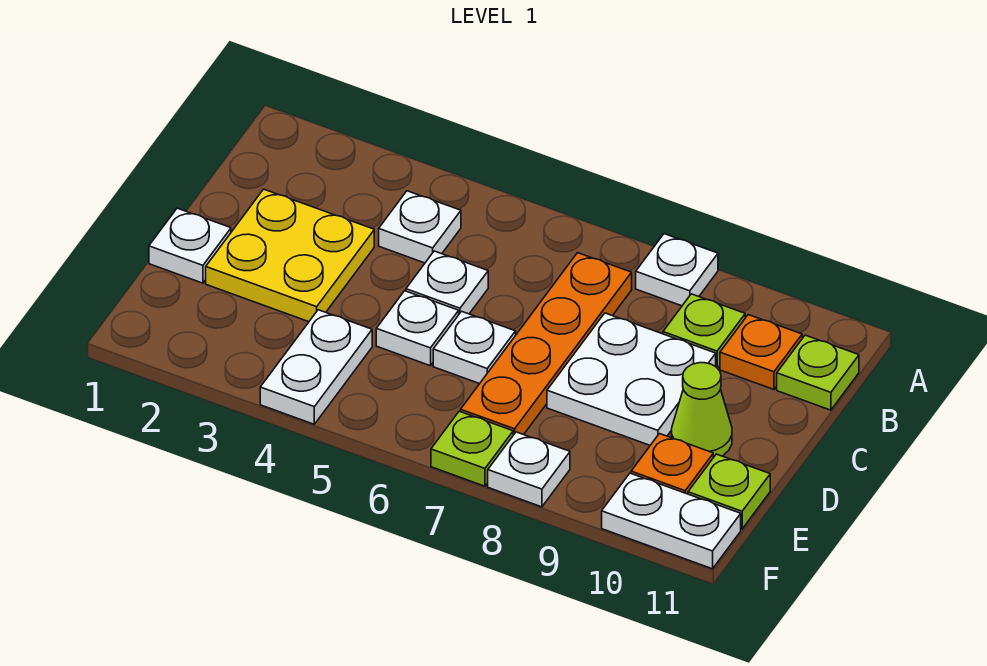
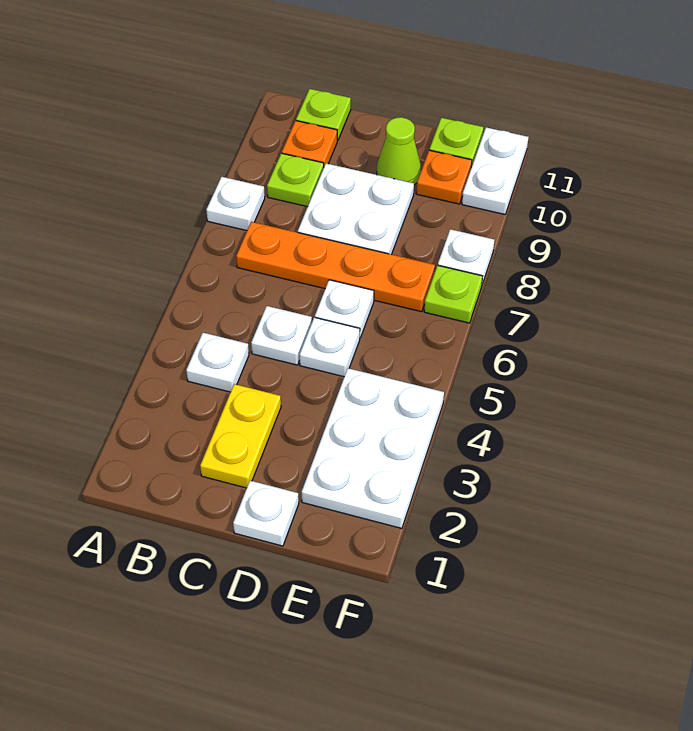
yellow plate C2:D3 level 1 -> yellow plate C2:C3 level 1
white plate E4:F4 level 1 -> white plate E2:F4 level 1

